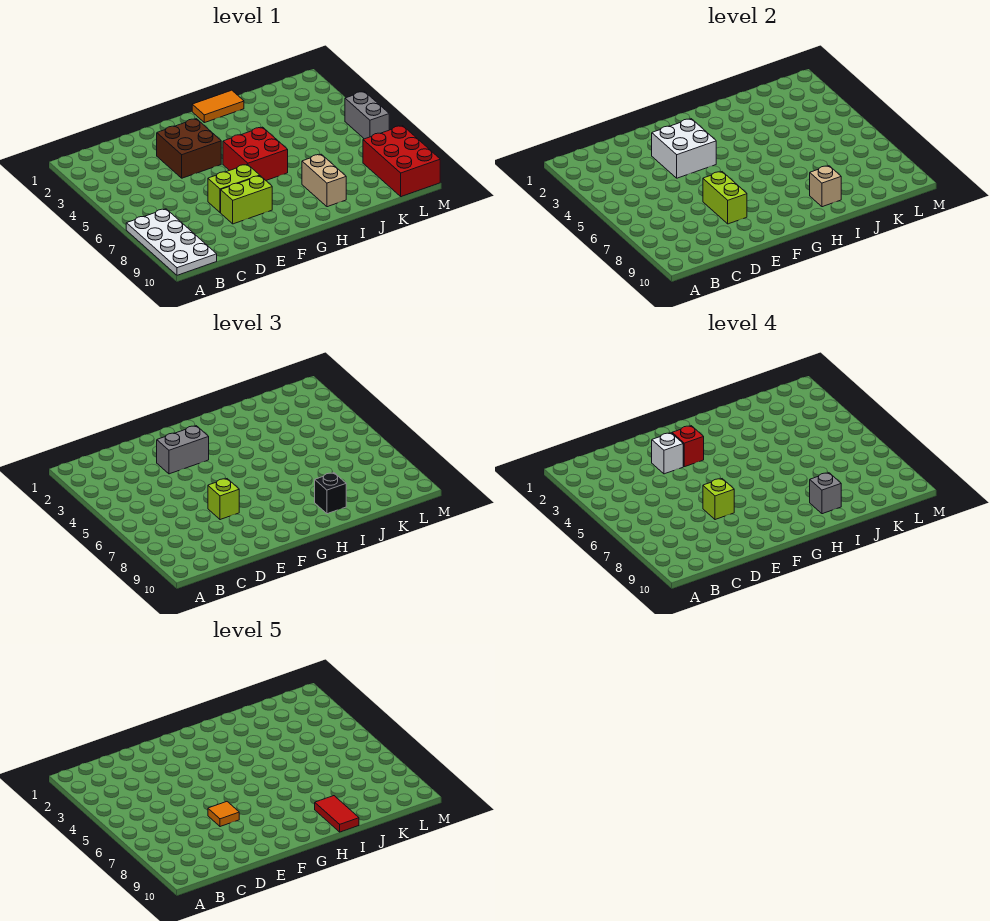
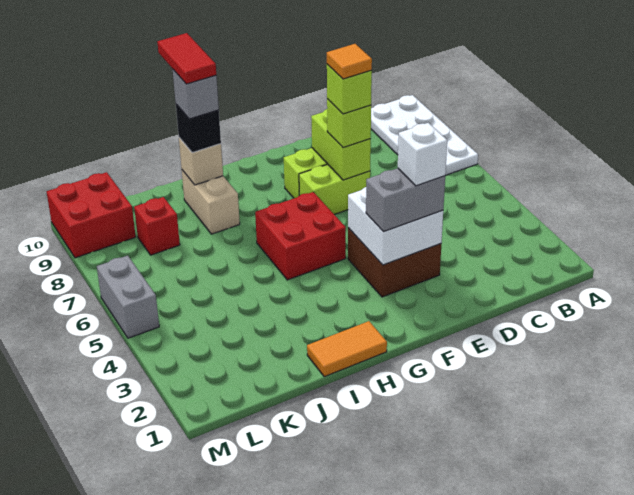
red brick F3 level 4 -> red brick K8 level 1
red brick L8:M10 level 1 -> red brick L9:M10 level 1

